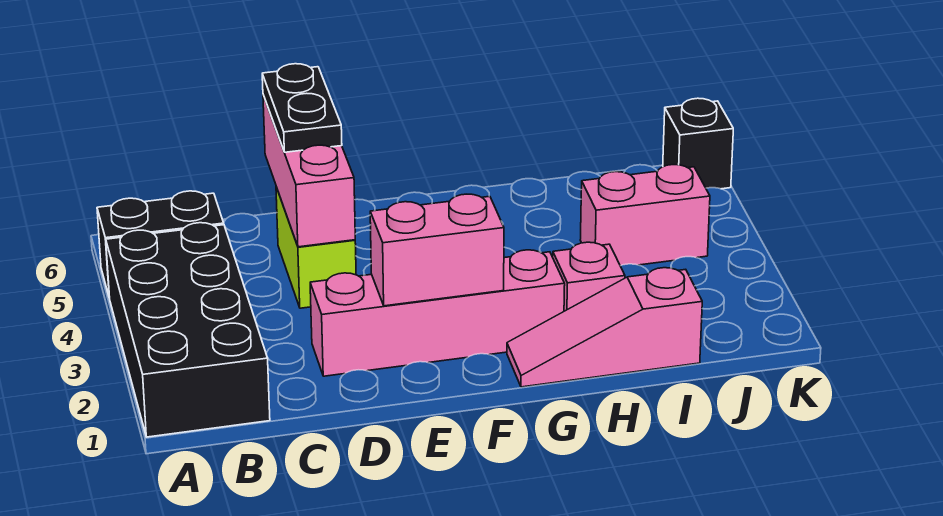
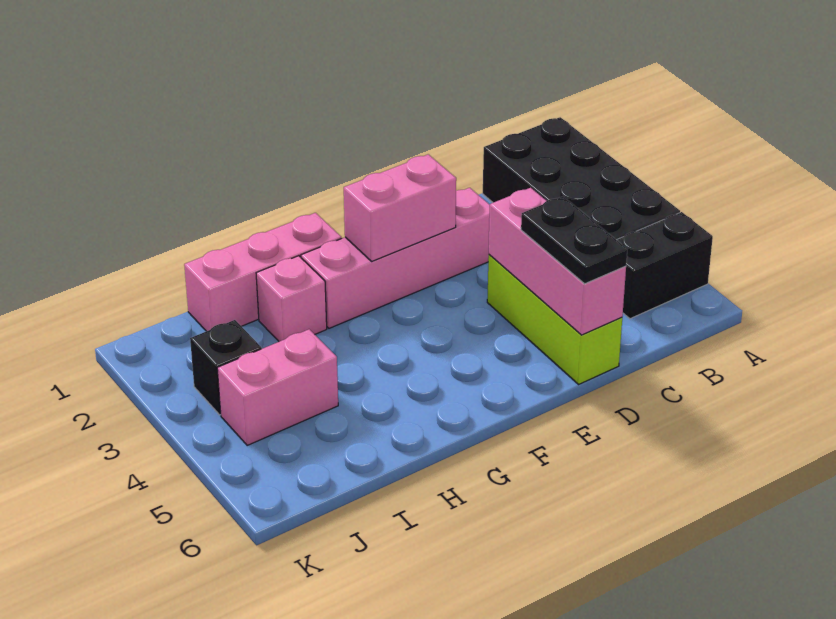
lime brick D4:D5 level 1 -> lime brick D4:D6 level 1
pink slope G1:I1 level 1 top I -> pink brick G1:I1 level 1
black brick K6 level 1 -> black brick J3 level 1

